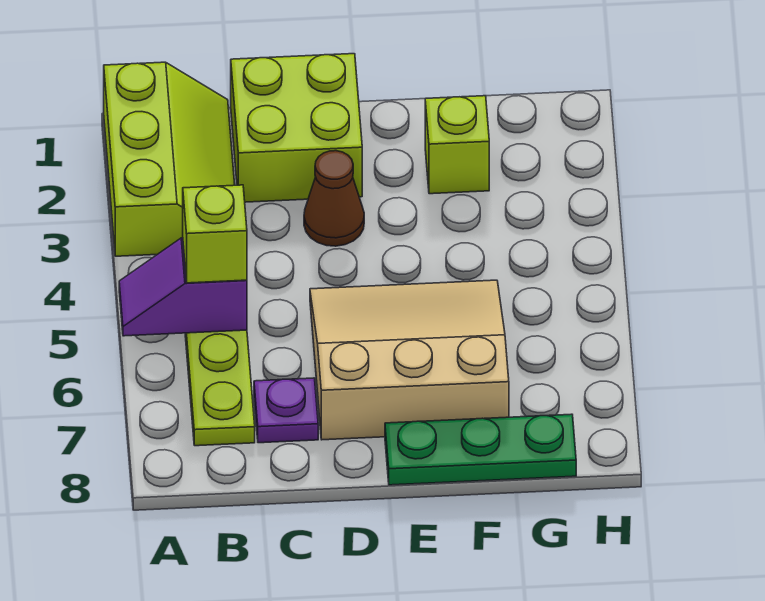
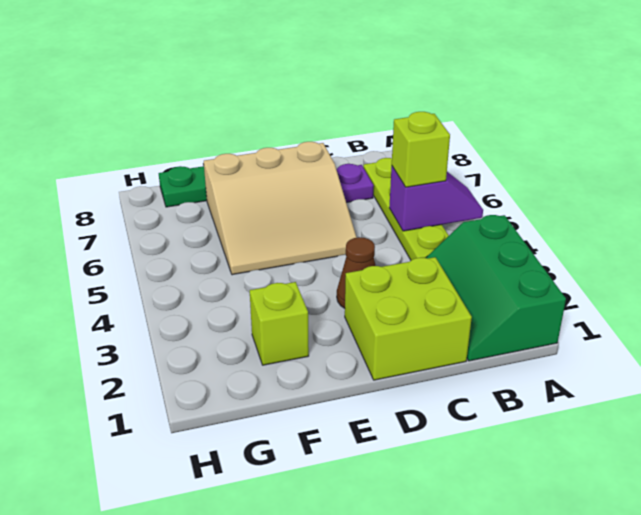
lime slope A1:B3 level 1 top A -> green slope A1:B3 level 1 top A

